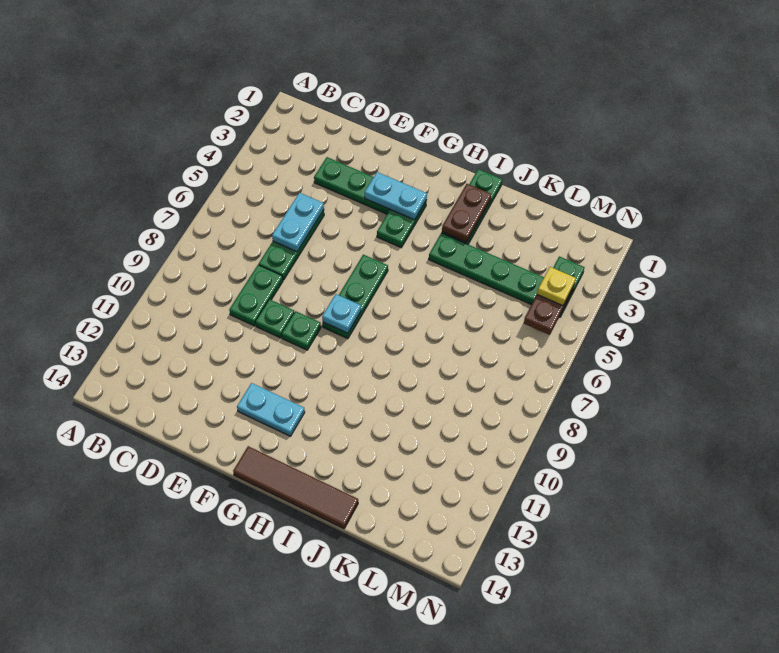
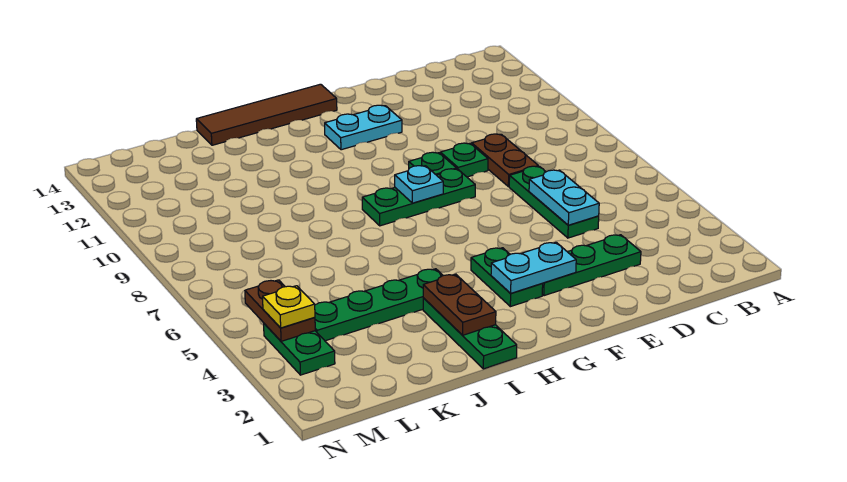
green plate D8:D9 level 1 -> brown plate D8:D9 level 1
green plate G6:G8 level 1 -> green plate F8:H8 level 1

